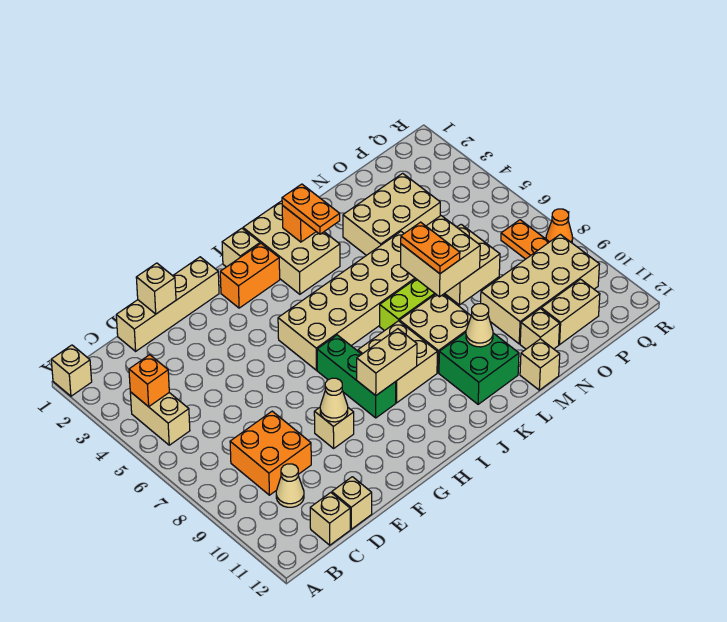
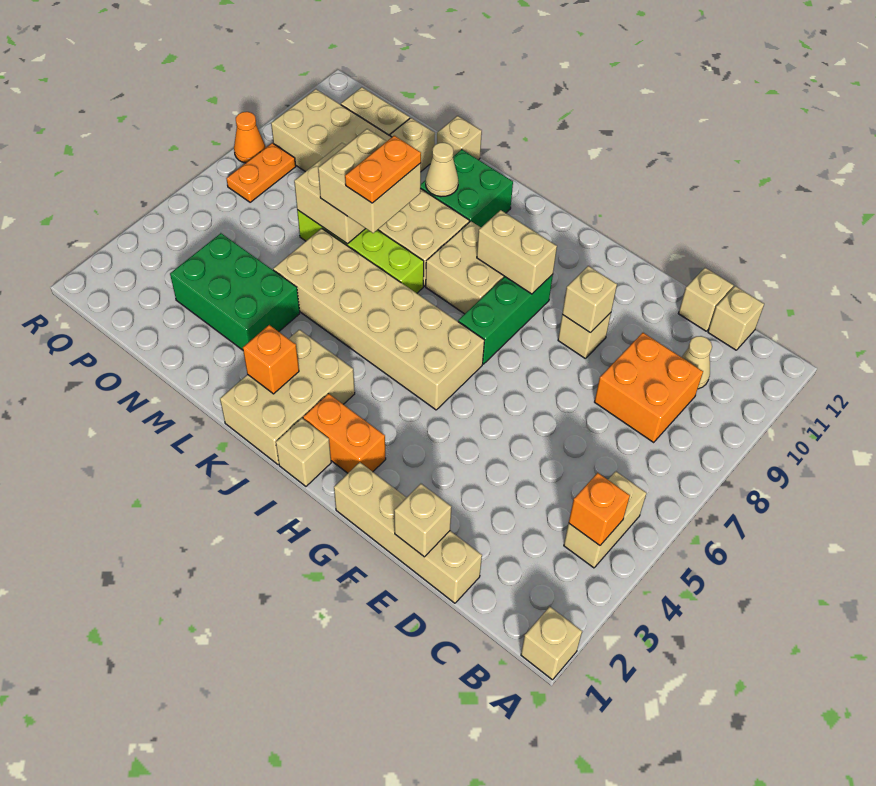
tan cone F9 level 2 -> tan brick F9 level 2
orange plate K2:K3 level 3 -> none
tan brick M3:O4 level 1 -> green brick M3:O4 level 1

